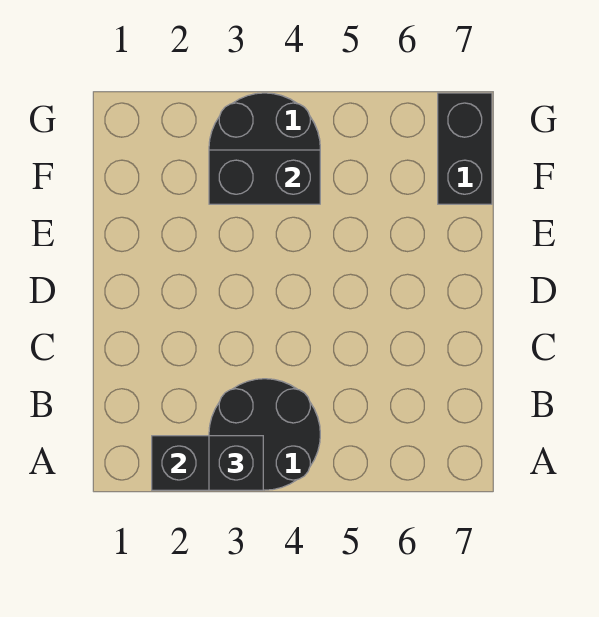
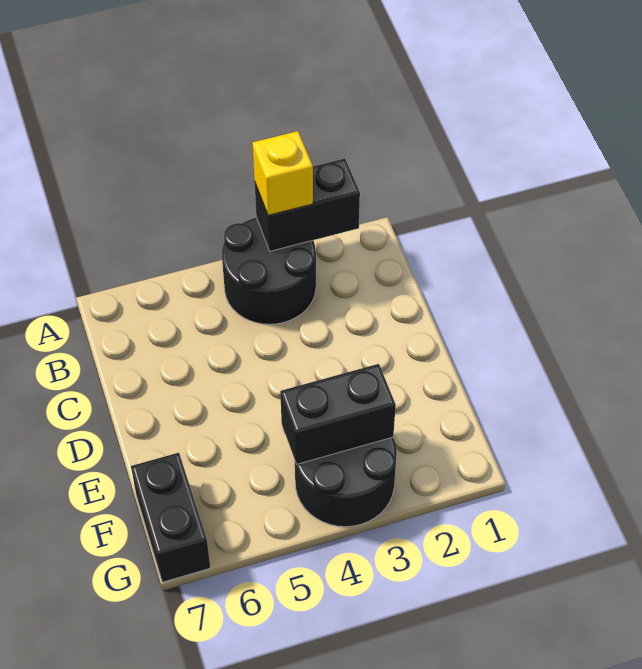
black brick A3 level 3 -> yellow brick A3 level 3

